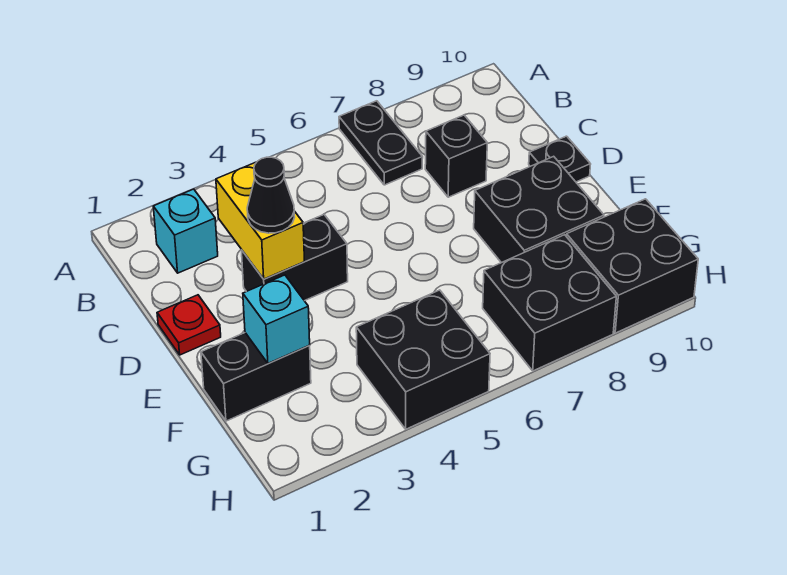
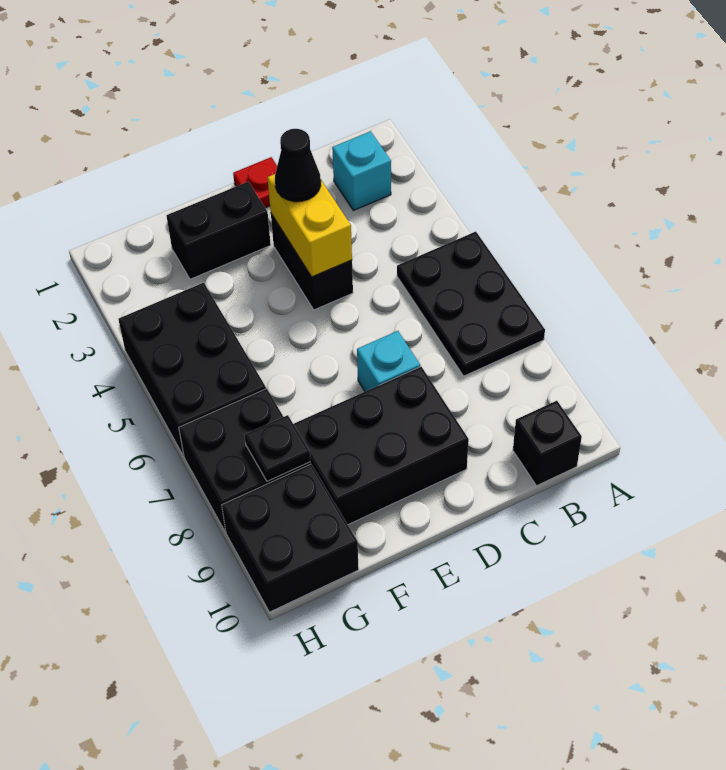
black plate A7:B7 level 1 -> black plate A5:B7 level 1
yellow brick C3:D3 level 2 -> yellow brick D3:D4 level 2
black brick C8 level 1 -> black brick B10 level 1
black plate D10 level 1 -> black plate G8 level 2
black brick E8:F9 level 1 -> black brick D8:F9 level 1
black brick F1:F2 level 1 -> black brick E2:F2 level 1
cyan brick F2 level 2 -> cyan brick D7 level 1
black brick G4:H5 level 1 -> black brick G4:H6 level 1

